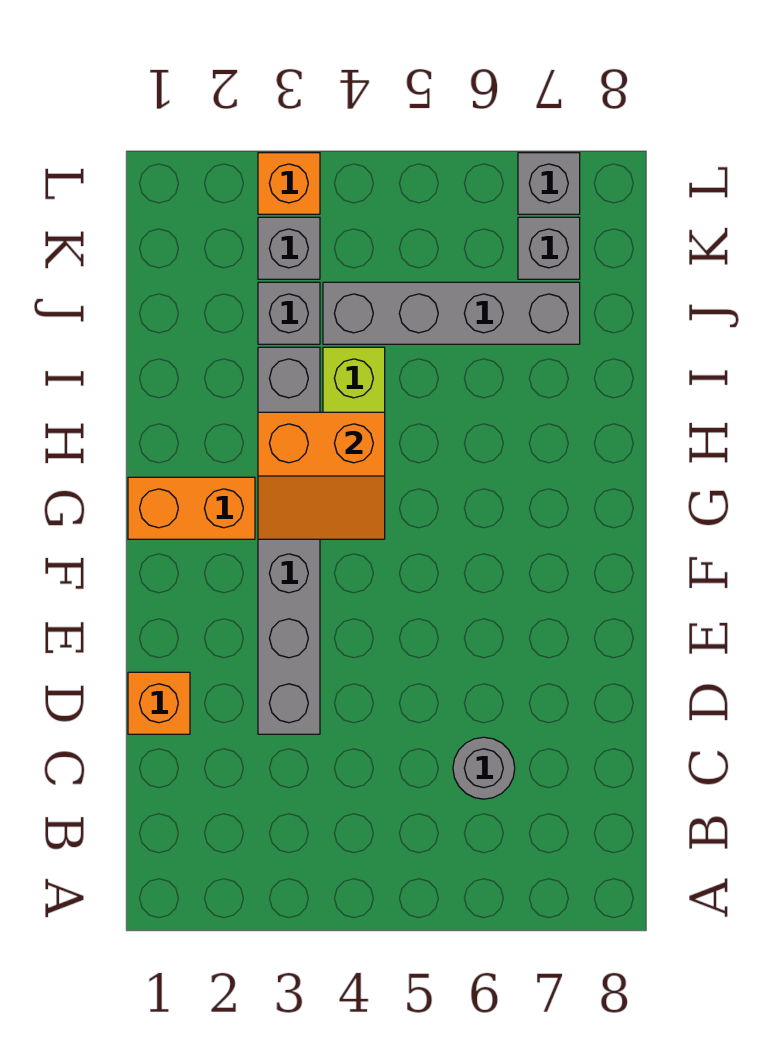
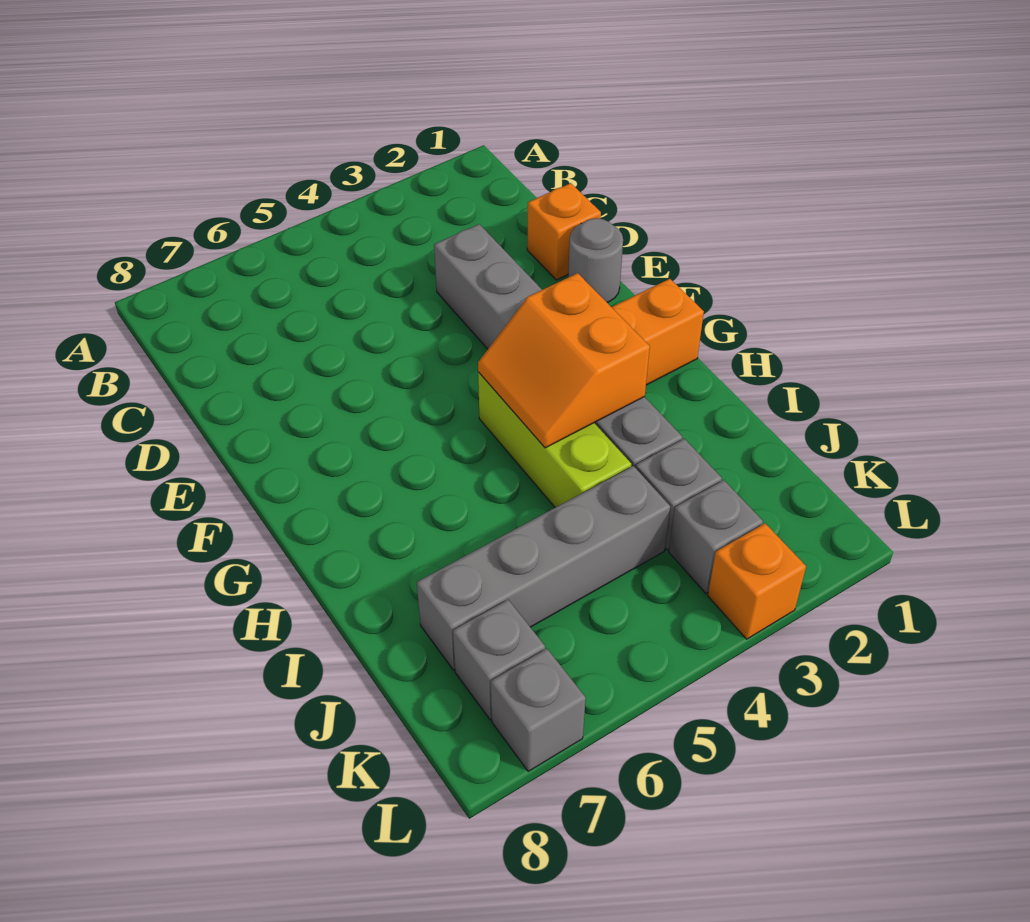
grey round brick C6 level 1 -> grey round brick E1 level 1
orange slope G3:H4 level 2 top H -> orange slope G3:H4 level 2 top 3

